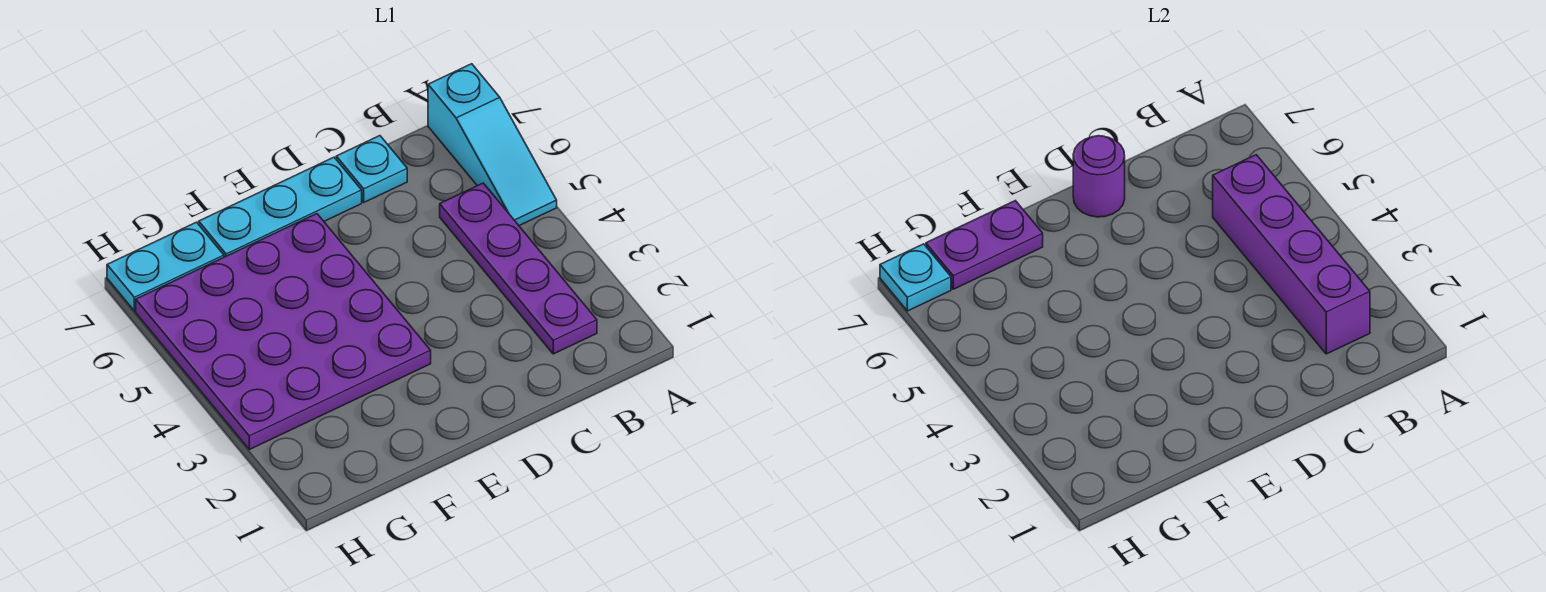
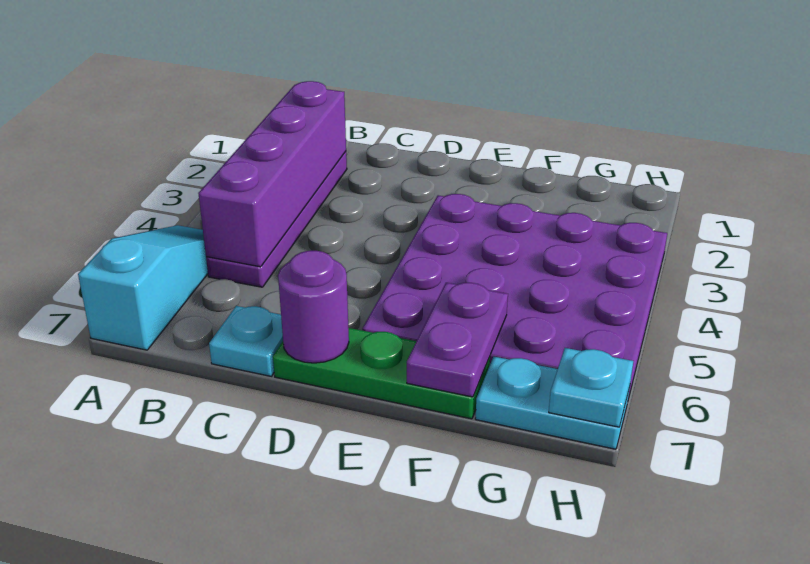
cyan plate D7:F7 level 1 -> green plate D7:F7 level 1
purple plate F7:G7 level 2 -> purple plate F6:F7 level 2

